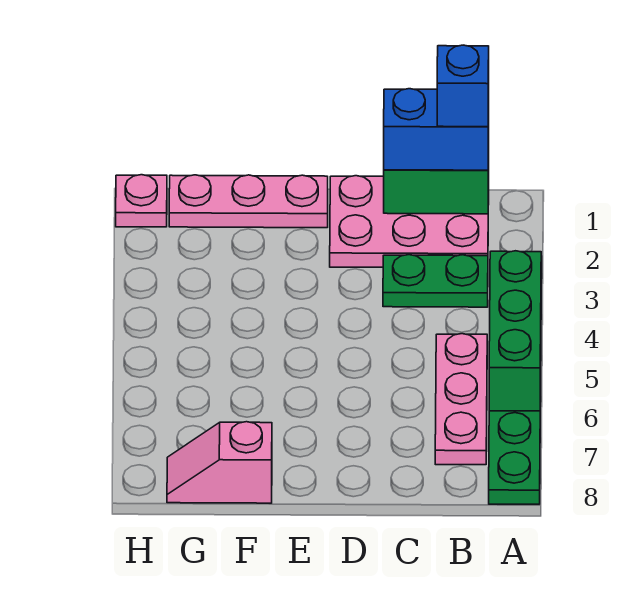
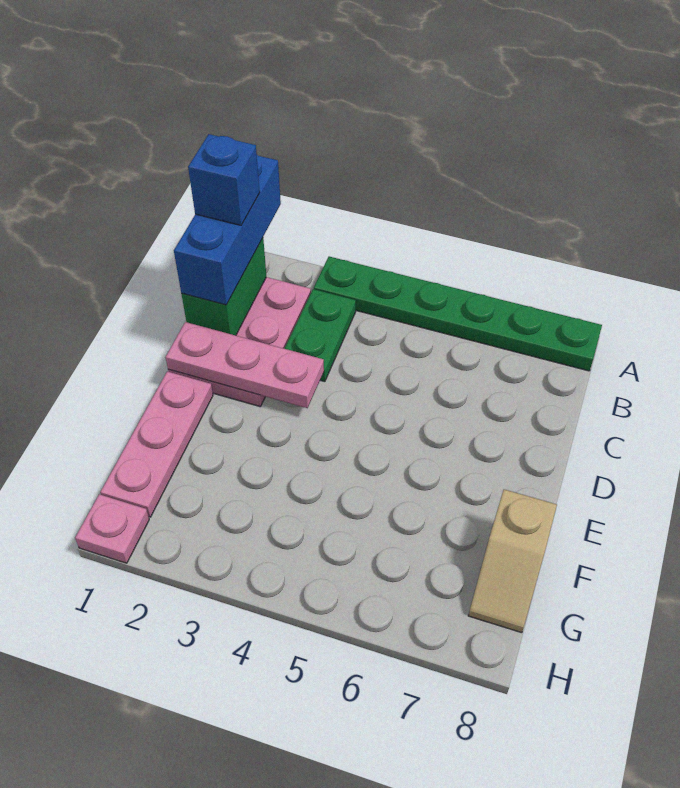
green brick A4:A6 level 2 -> none
blue brick B1:C1 level 3 -> blue brick A1:C1 level 3
pink plate B5:B7 level 1 -> pink plate D1:D3 level 2
pink slope F8:G8 level 1 top F -> tan slope F8:G8 level 1 top F

